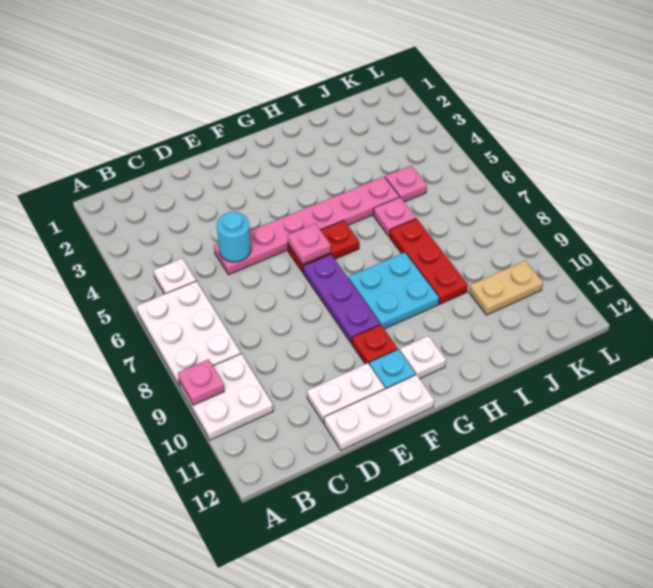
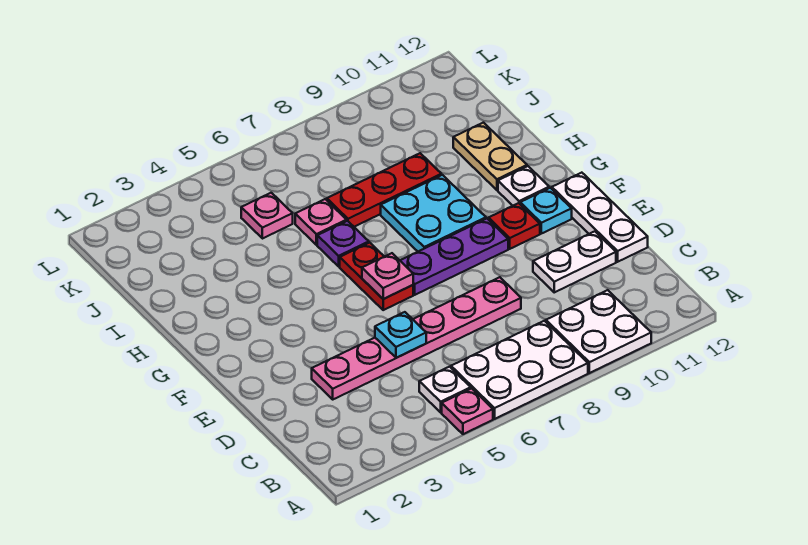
pink plate A9 level 2 -> pink plate A5 level 1
pink plate D5:I5 level 1 -> pink plate D3:D8 level 1
cyan round brick D5 level 2 -> cyan plate D5 level 2
white plate D11:E11 level 1 -> white plate D10:D11 level 1
none -> purple plate H6 level 1
tan plate J10:K10 level 1 -> tan plate H11:I11 level 1

